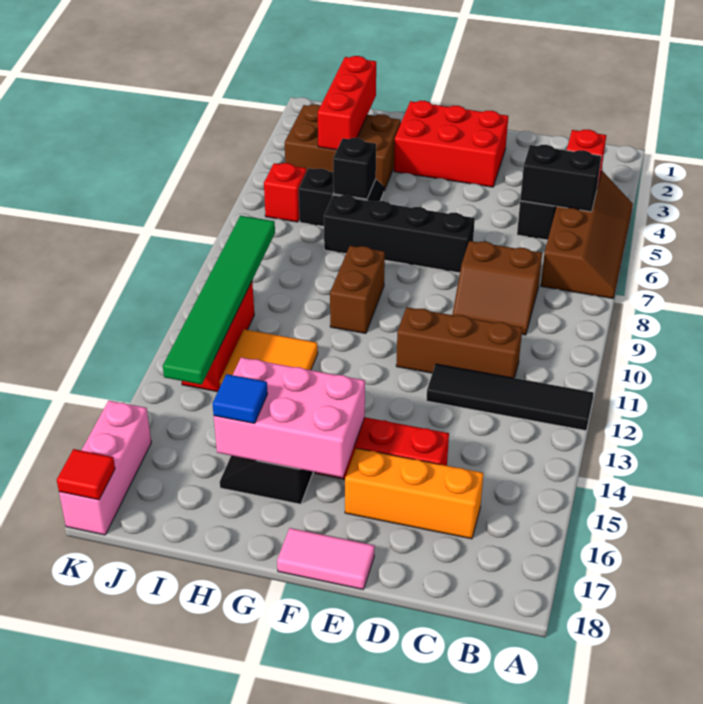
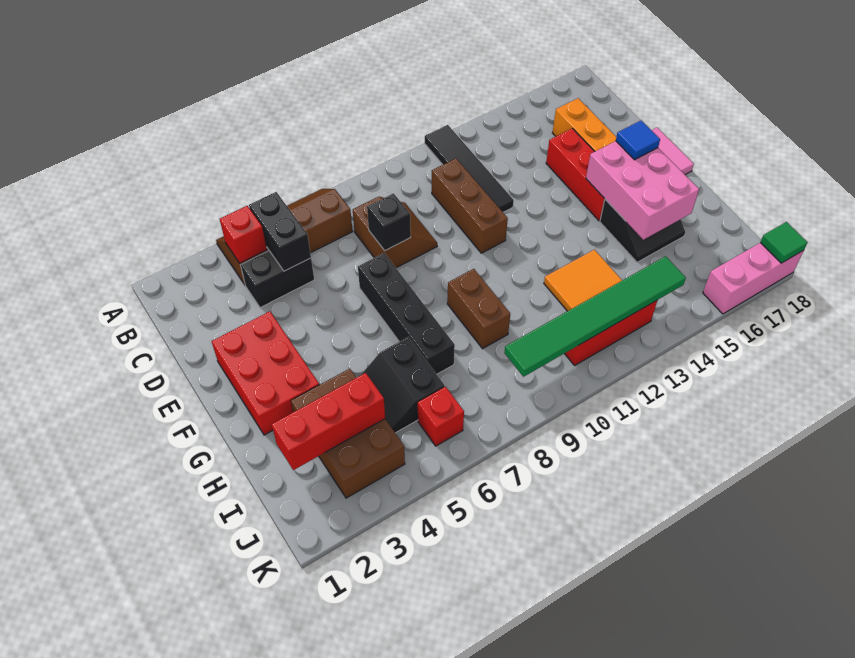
brown brick G9:G10 level 1 -> brown brick G9:H9 level 1
black brick H6 level 2 -> black brick D8 level 2
blue tile H16 level 3 -> blue tile F16 level 3
red tile K18 level 2 -> green tile K18 level 2

